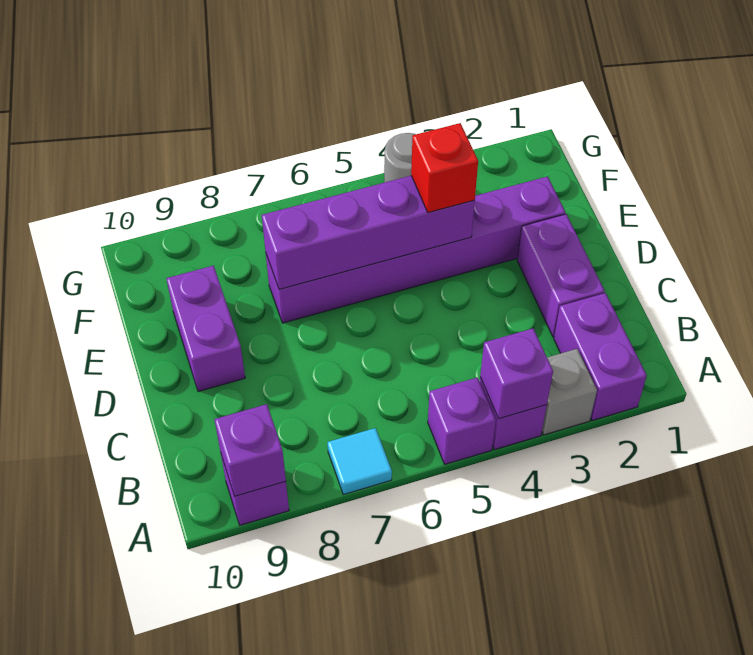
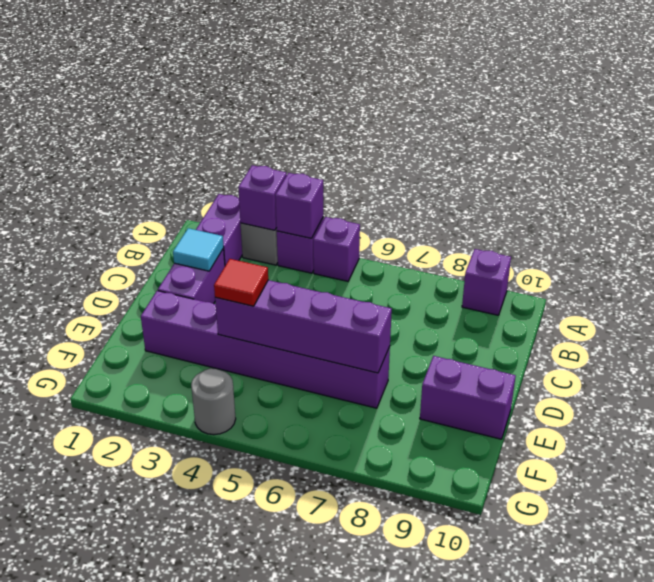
cyan tile A7 level 1 -> cyan tile C2 level 2
purple brick A9 level 2 -> purple brick A3 level 2
purple brick D9:E9 level 1 -> purple brick E9:E10 level 1
red brick E4 level 3 -> red tile E4 level 3

